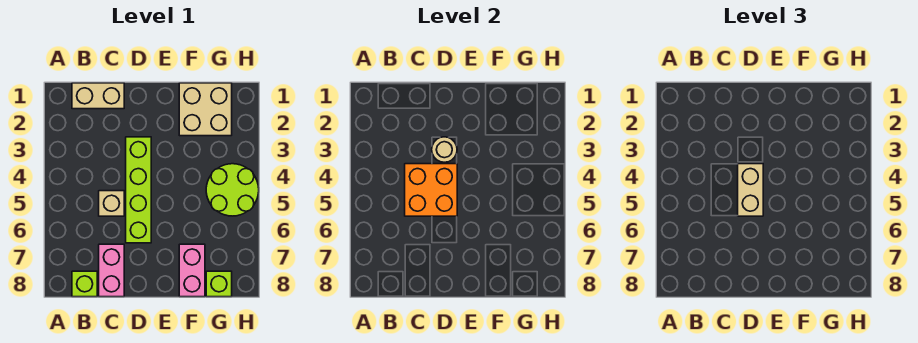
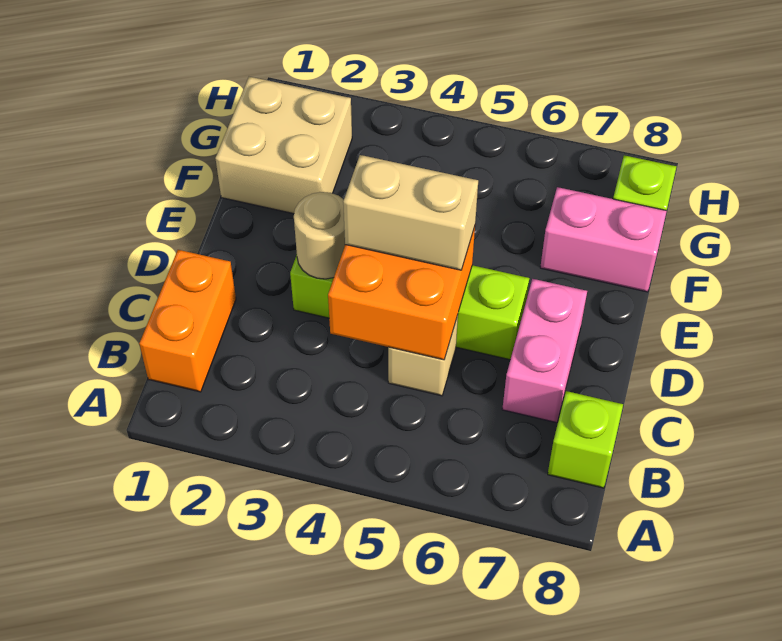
tan brick B1:C1 level 1 -> orange brick B1:C1 level 1
pink brick C7:C8 level 1 -> pink brick C7:D7 level 1
lime round brick G4:H5 level 1 -> none

